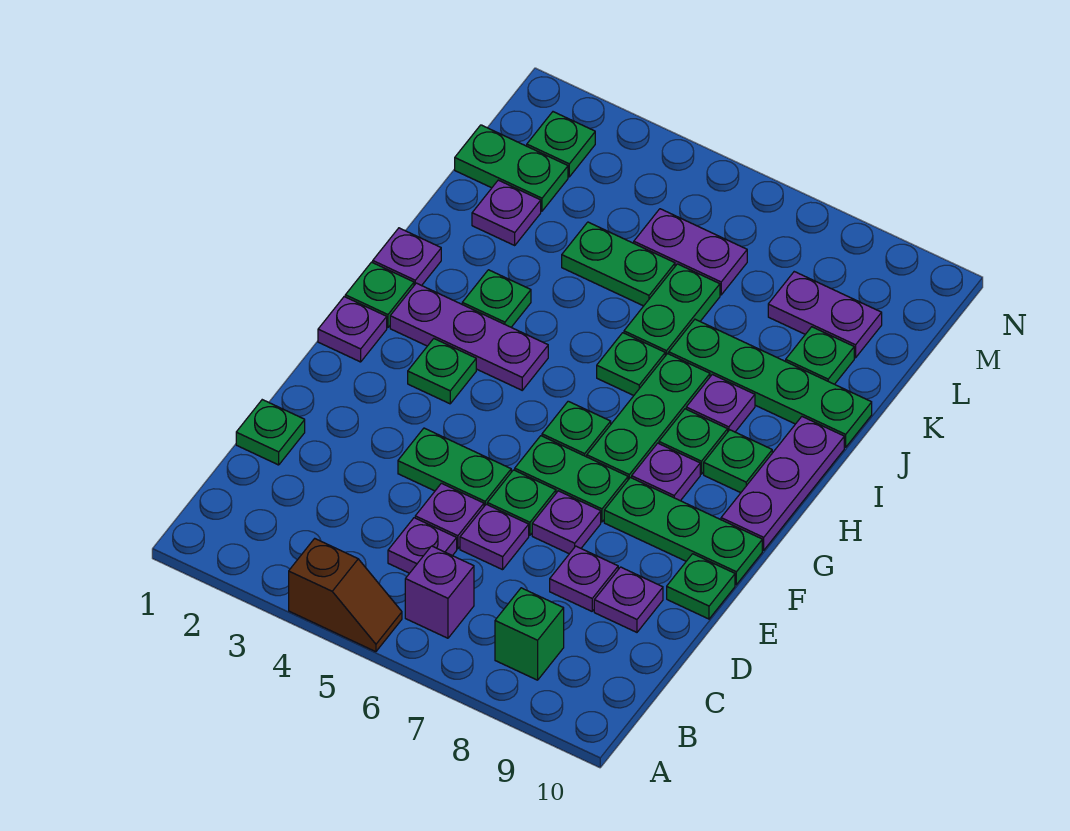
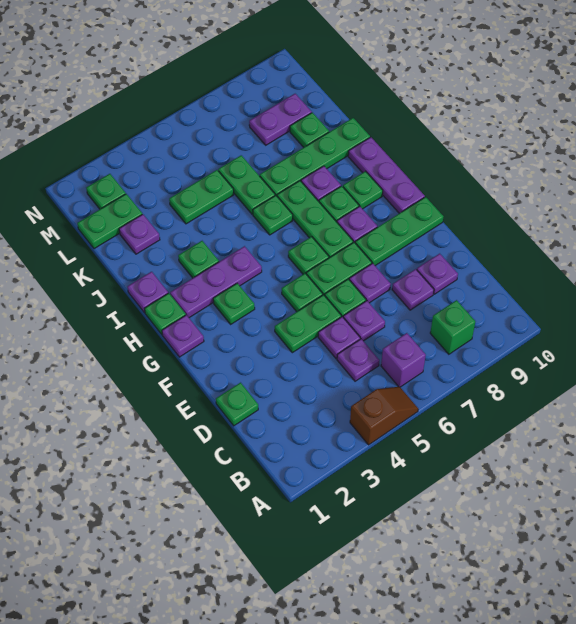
green plate E10 level 1 -> green plate F5 level 1
purple plate L5:L6 level 1 -> none

